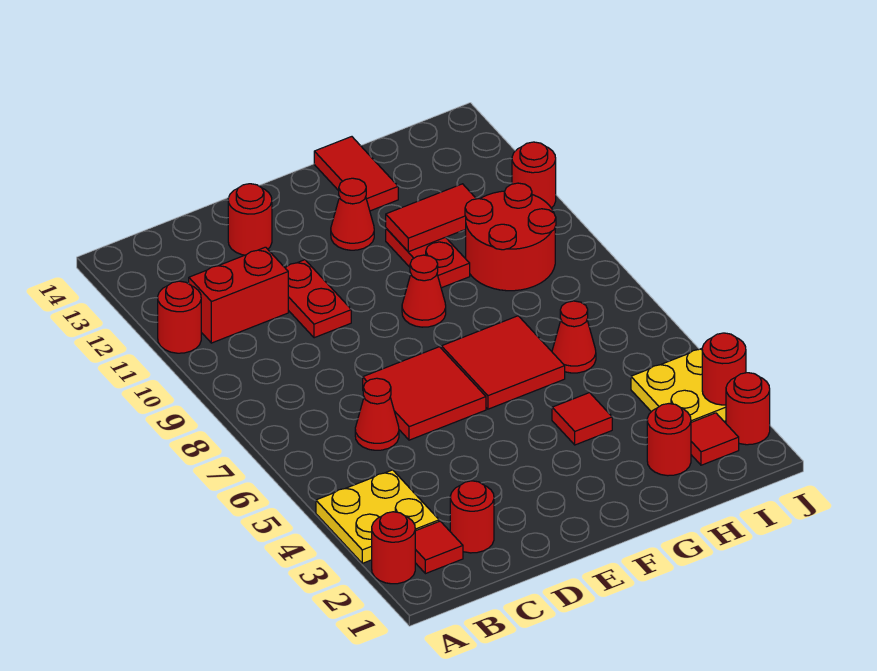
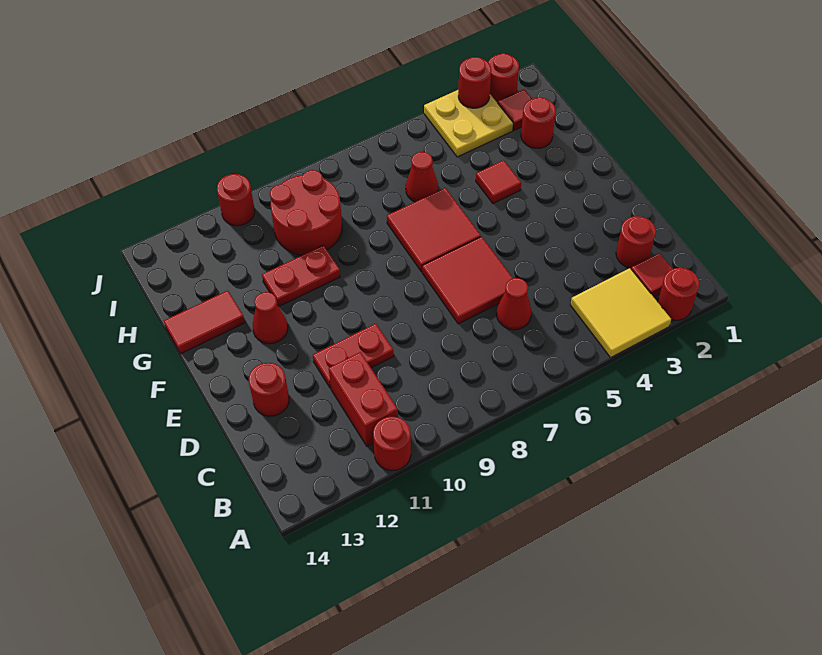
yellow plate A3:B4 level 1 -> yellow tile A3:B4 level 1
red cone F9 level 1 -> none
red tile G11:H11 level 2 -> none

